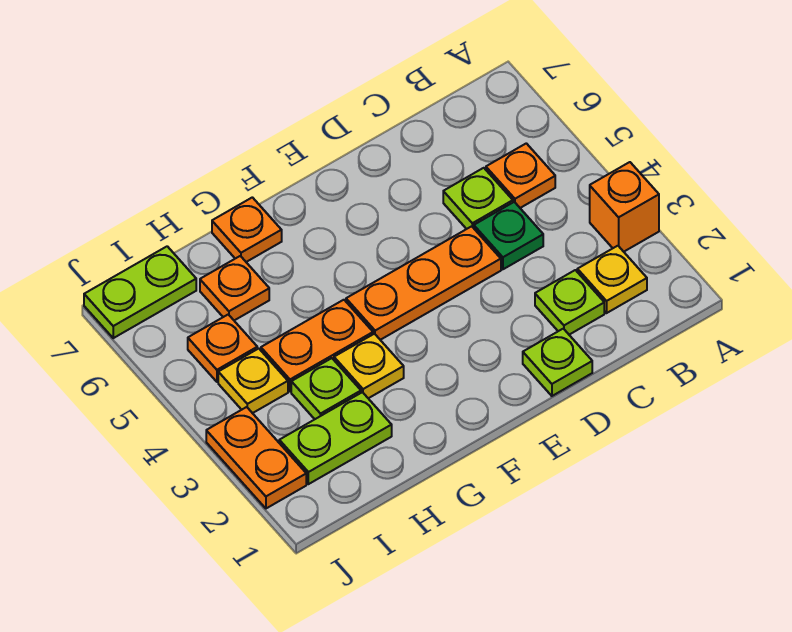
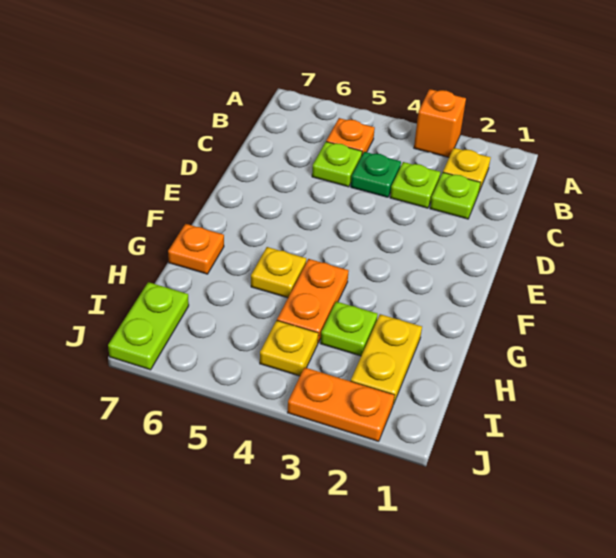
lime plate D1 level 1 -> lime plate C3 level 1
orange plate D4:F4 level 1 -> none
yellow plate G3 level 1 -> yellow plate G5 level 1
lime plate H2:I2 level 1 -> yellow plate H2:I2 level 1
orange plate H6 level 1 -> none
orange plate I5 level 1 -> none

